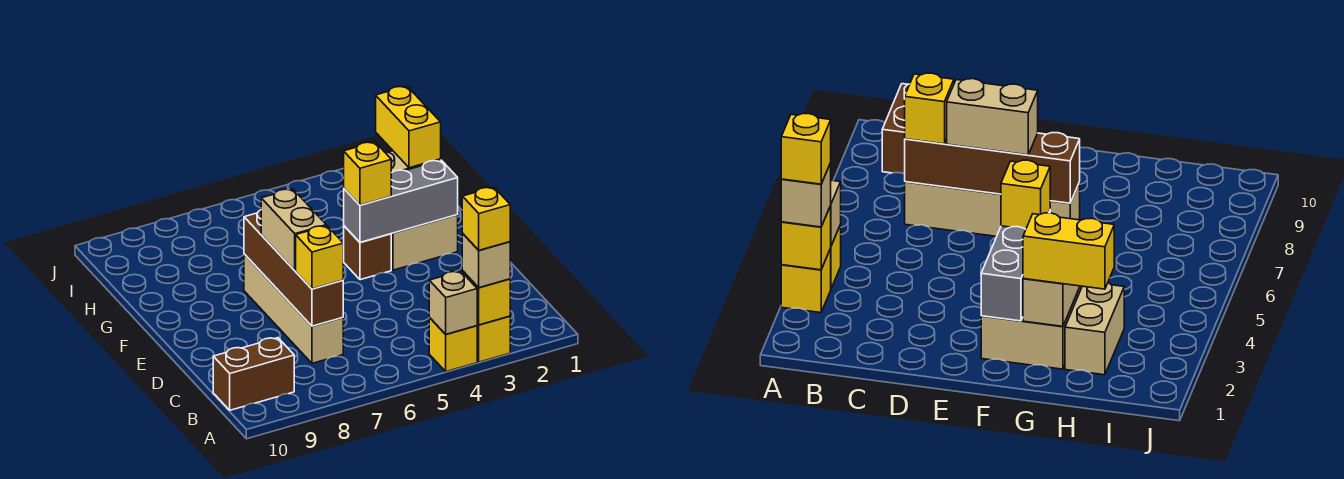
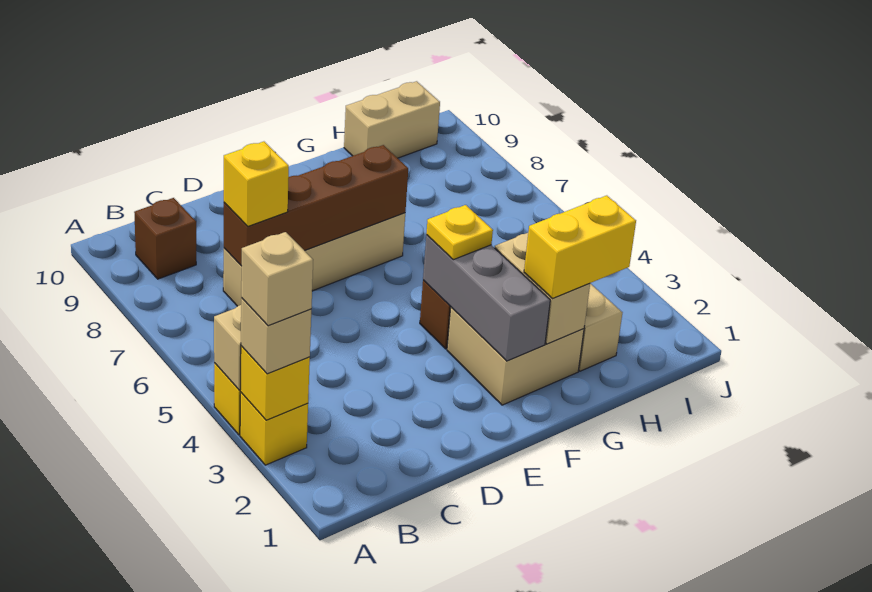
yellow brick A3 level 4 -> tan brick A3 level 4
brown brick B9:B10 level 1 -> brown brick B9 level 1
tan brick D7:E7 level 3 -> tan brick H10:I10 level 1
yellow brick F4 level 3 -> yellow plate F4 level 3

